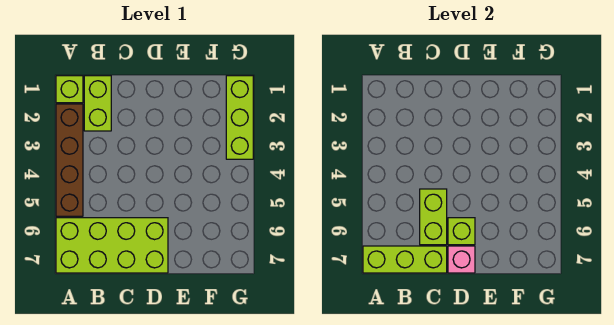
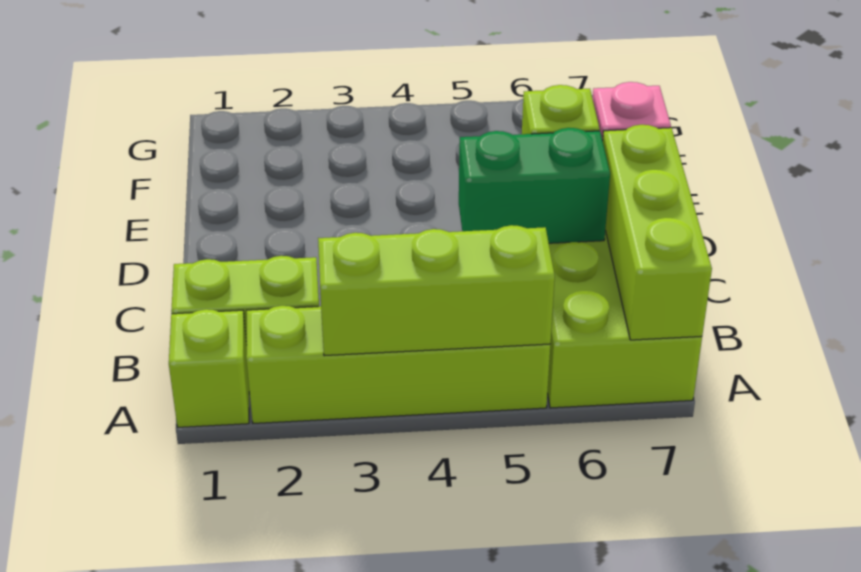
brown brick A2:A5 level 1 -> lime brick A2:A5 level 1
lime brick C5:C6 level 2 -> green brick C5:C6 level 2
lime brick G1:G3 level 1 -> lime brick A3:A5 level 2

